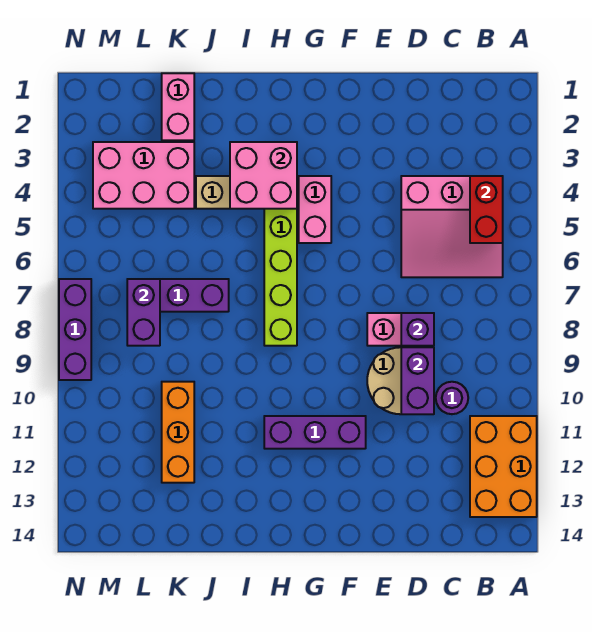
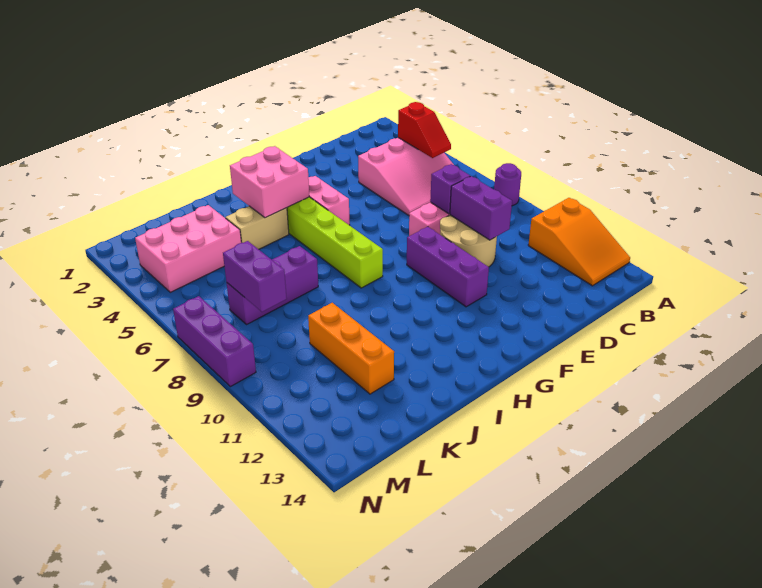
orange brick A11:B13 level 1 -> orange slope A11:B13 level 1 top 11
red brick B4:B5 level 2 -> red slope B4:B5 level 2 top 4
purple round brick C10 level 1 -> purple round brick A8 level 1
purple brick F11:H11 level 1 -> purple brick F9:F11 level 1
pink brick K1:K2 level 1 -> none

